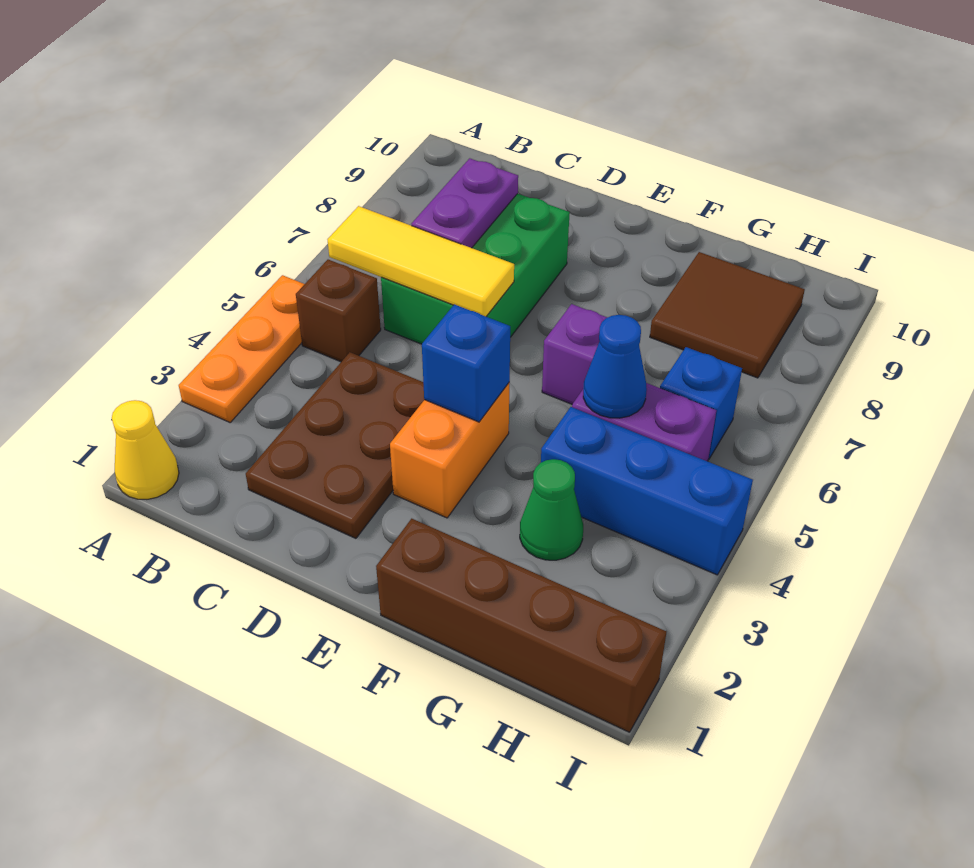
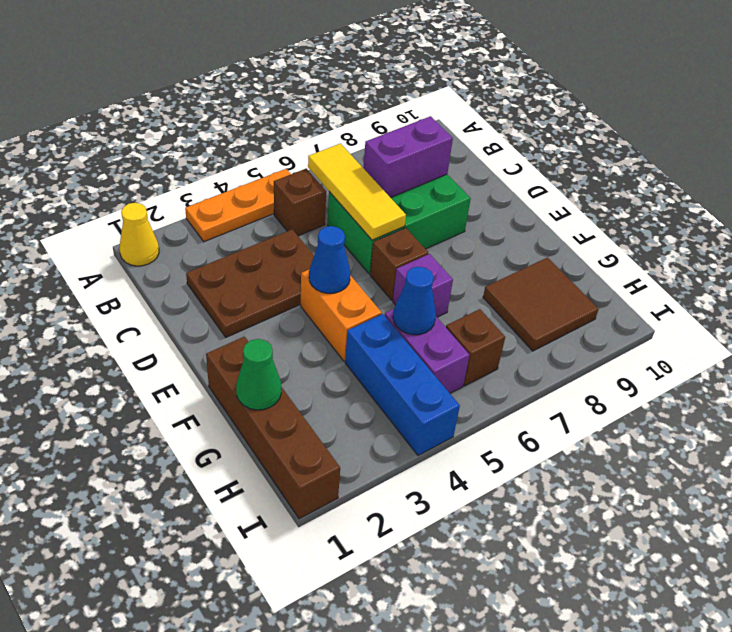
purple plate C7:C8 level 2 -> purple brick C7:C8 level 2
orange brick E3:E4 level 1 -> orange brick E4:F4 level 1
blue brick E4 level 2 -> blue cone E4 level 2
none -> brown brick E6 level 1
green cone G3 level 1 -> green cone G1 level 2
blue brick H6 level 1 -> brown brick H6 level 1

